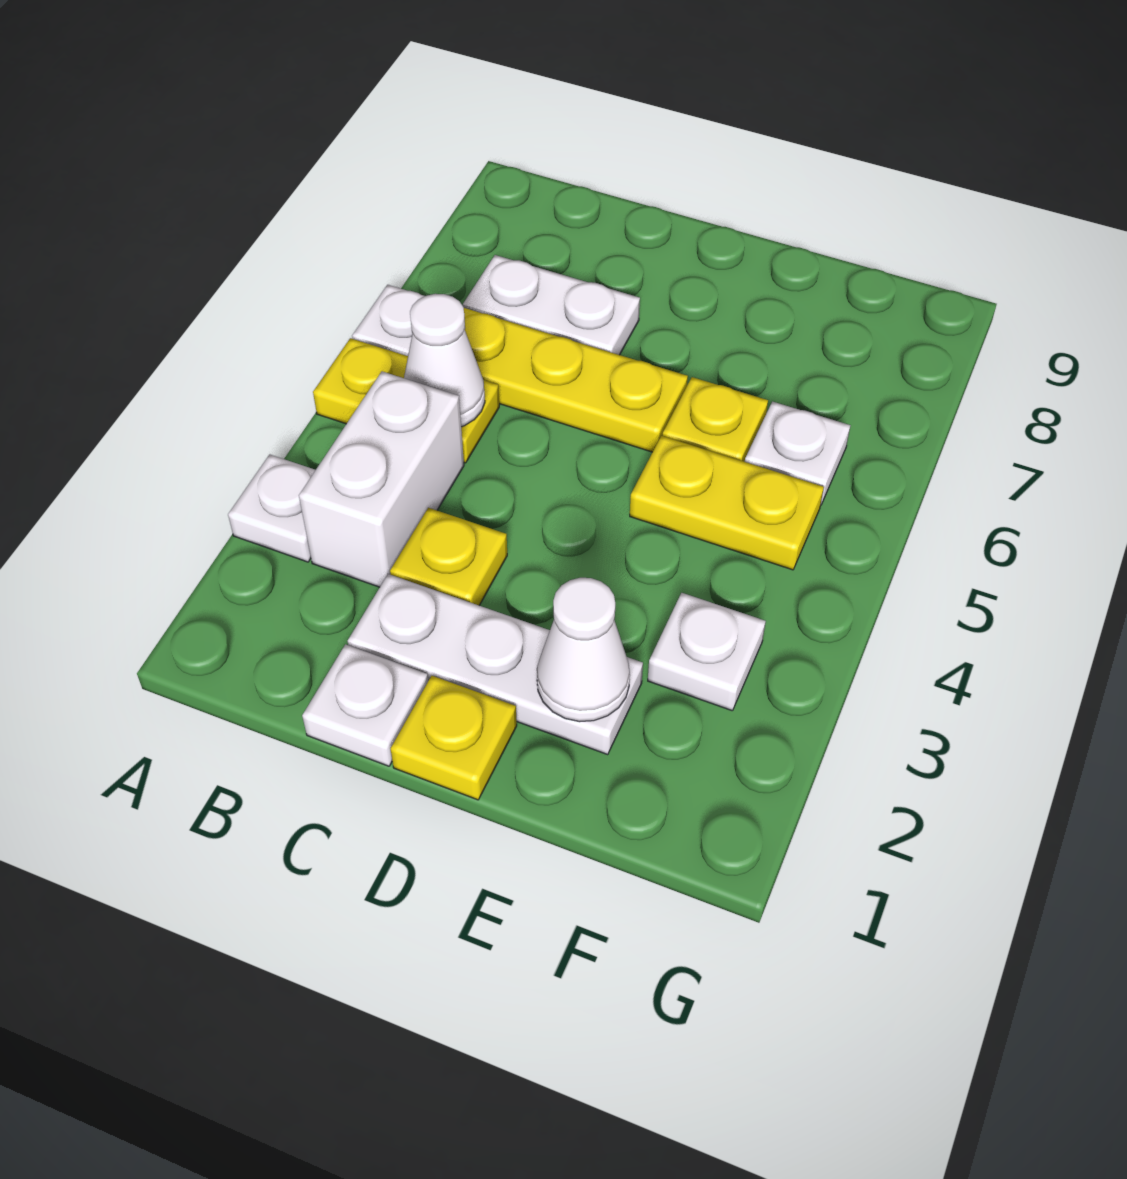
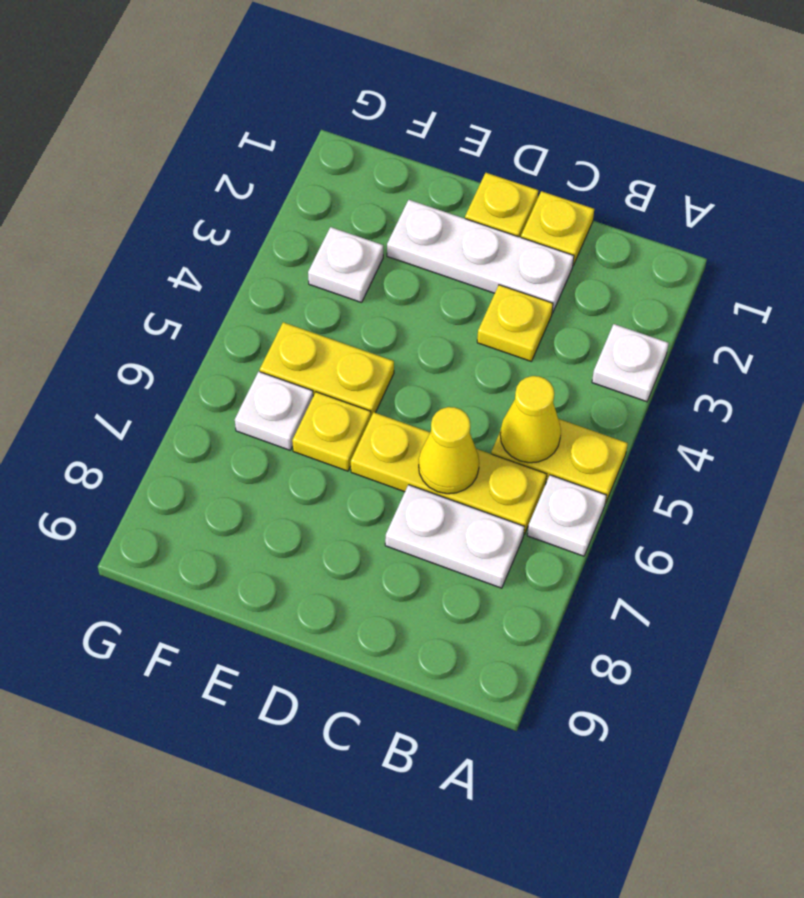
white brick B3:B4 level 1 -> none
white cone B5 level 2 -> yellow cone B5 level 2
white plate C1 level 1 -> yellow plate C1 level 1
none -> yellow cone C6 level 2
white cone E2 level 2 -> none

